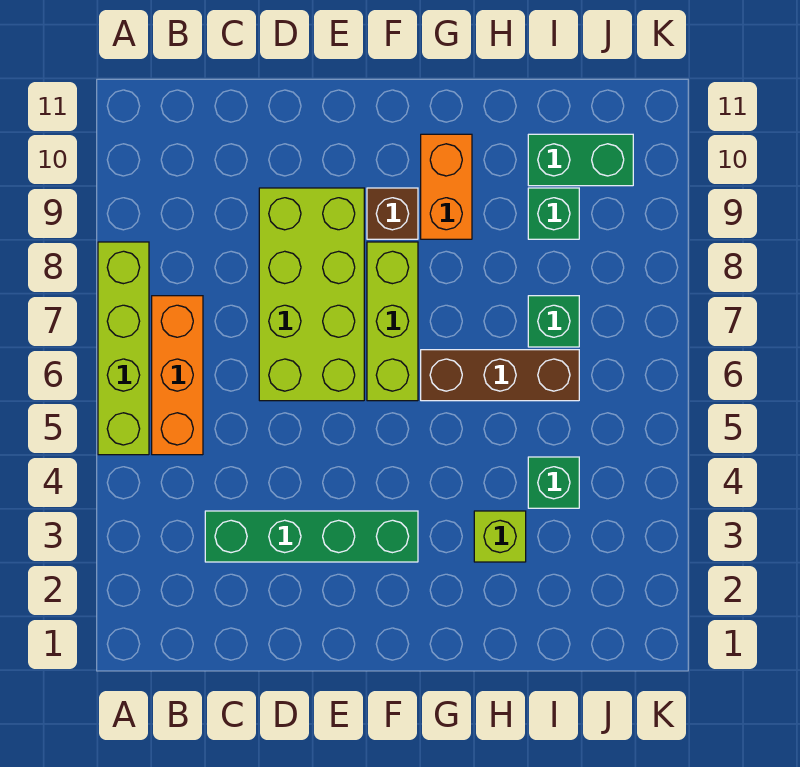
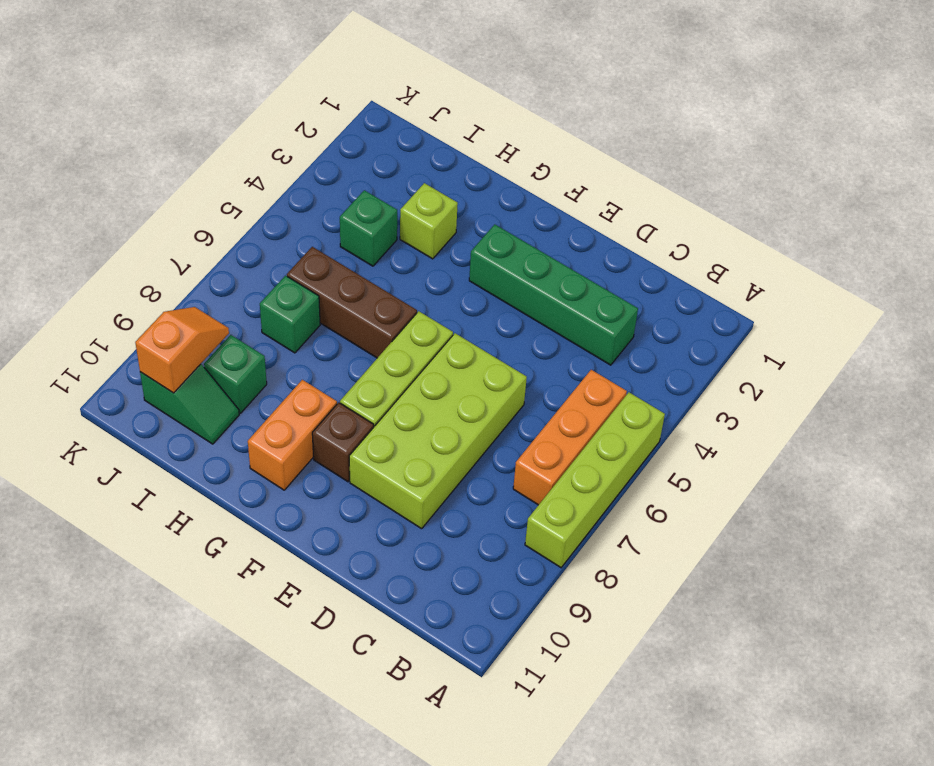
green brick I10:J10 level 1 -> green slope I10:J10 level 1 top J
none -> orange slope J9:J10 level 2 top 10

